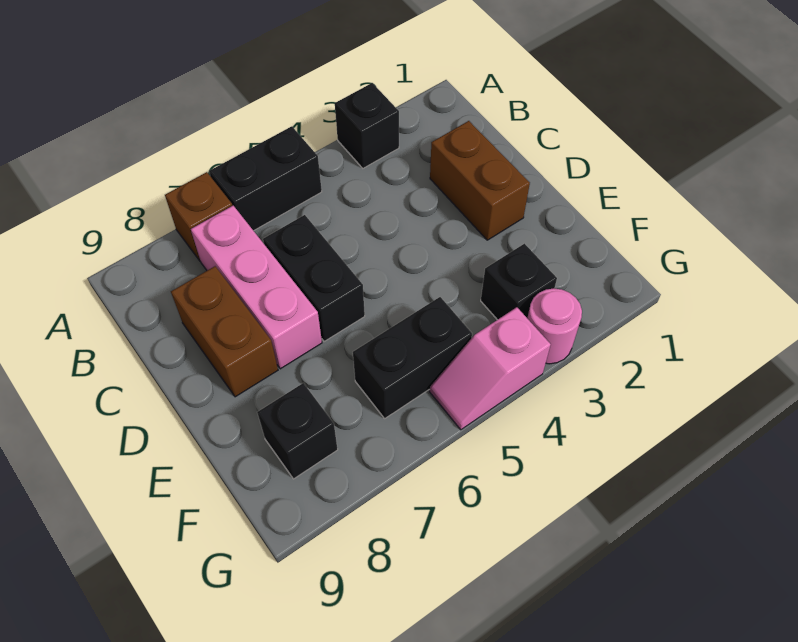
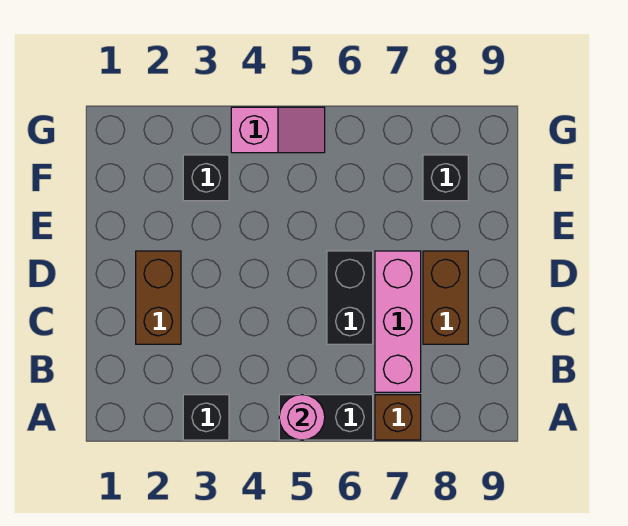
black brick F5:F6 level 1 -> none
pink round brick G3 level 1 -> pink round brick A5 level 2

